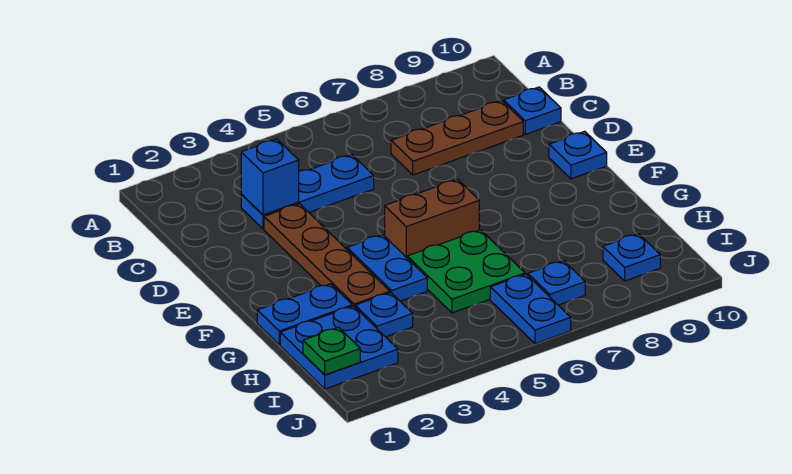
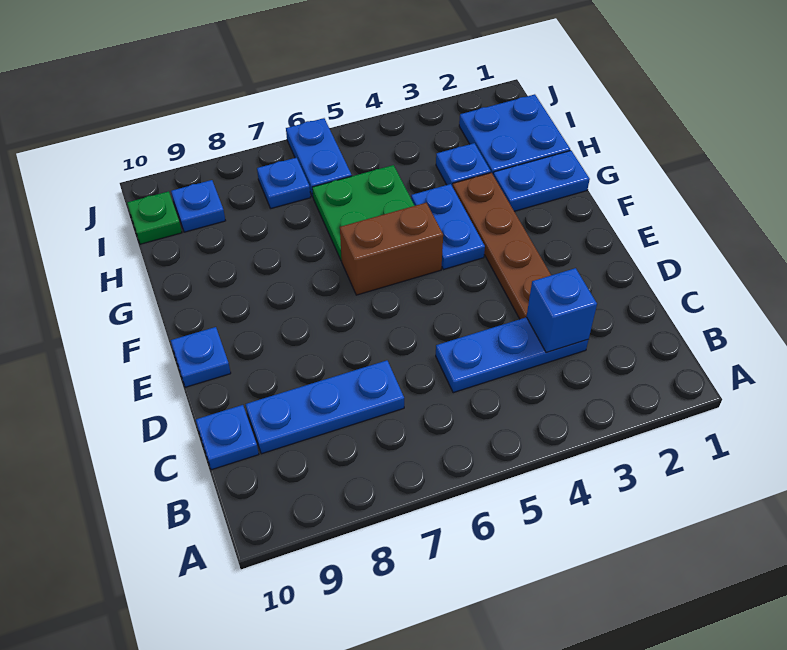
brown plate C7:C9 level 1 -> blue plate C7:C9 level 1
green plate I1 level 2 -> green plate I10 level 1

